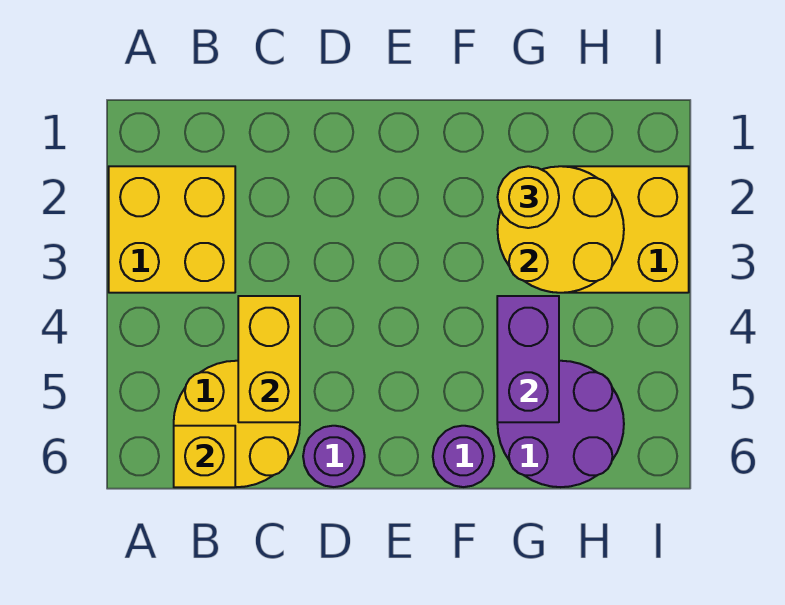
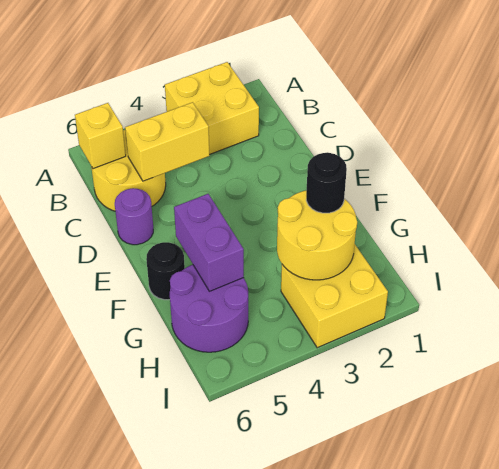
purple round brick F6 level 1 -> black round brick F6 level 1
yellow round brick G2 level 3 -> black round brick G2 level 3
purple brick G4:G5 level 2 -> purple brick F5:G5 level 2

